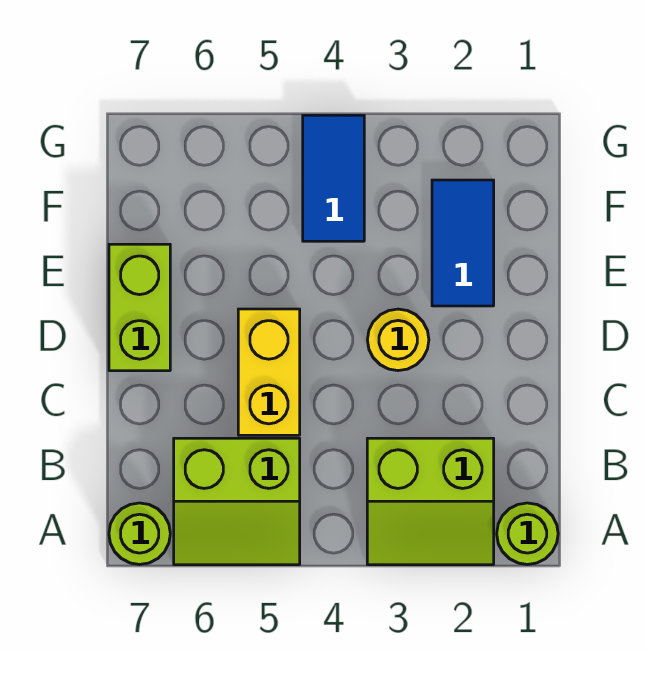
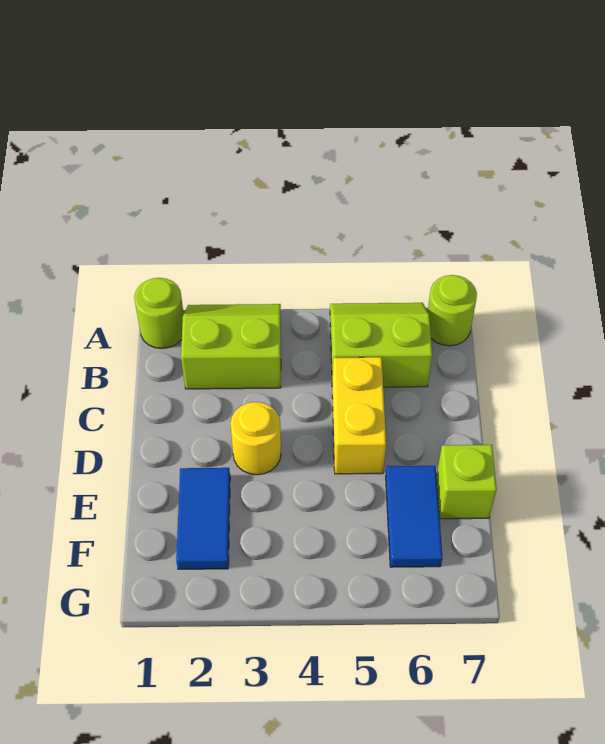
lime brick D7:E7 level 1 -> lime brick E7 level 1
blue tile F4:G4 level 1 -> blue tile E6:F6 level 1

